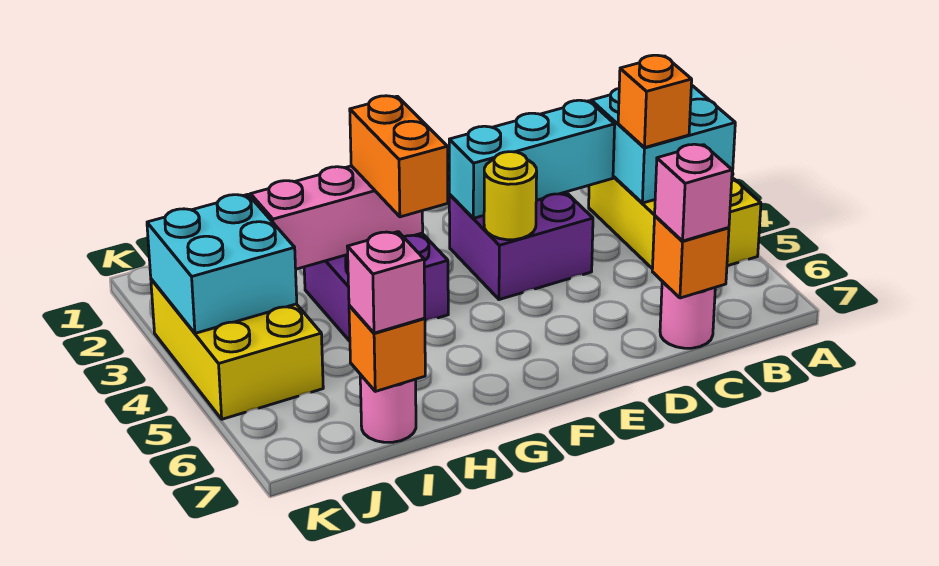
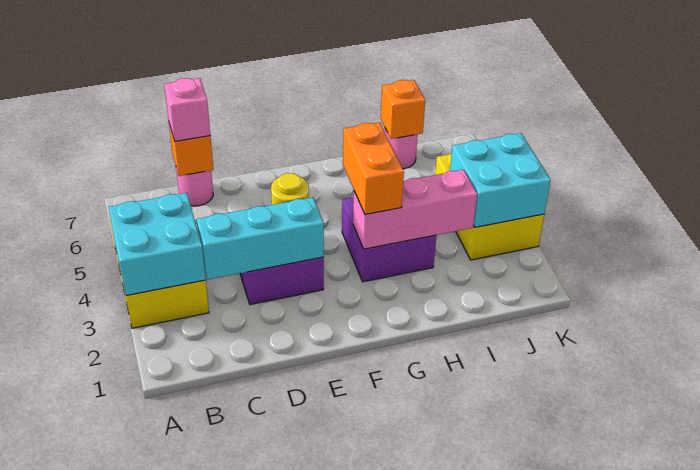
orange brick B4 level 3 -> none
pink brick I7 level 3 -> none

